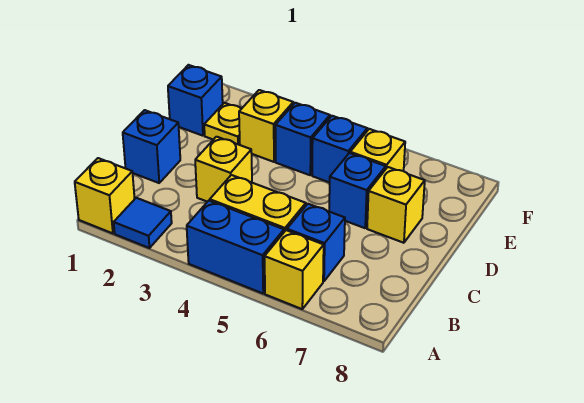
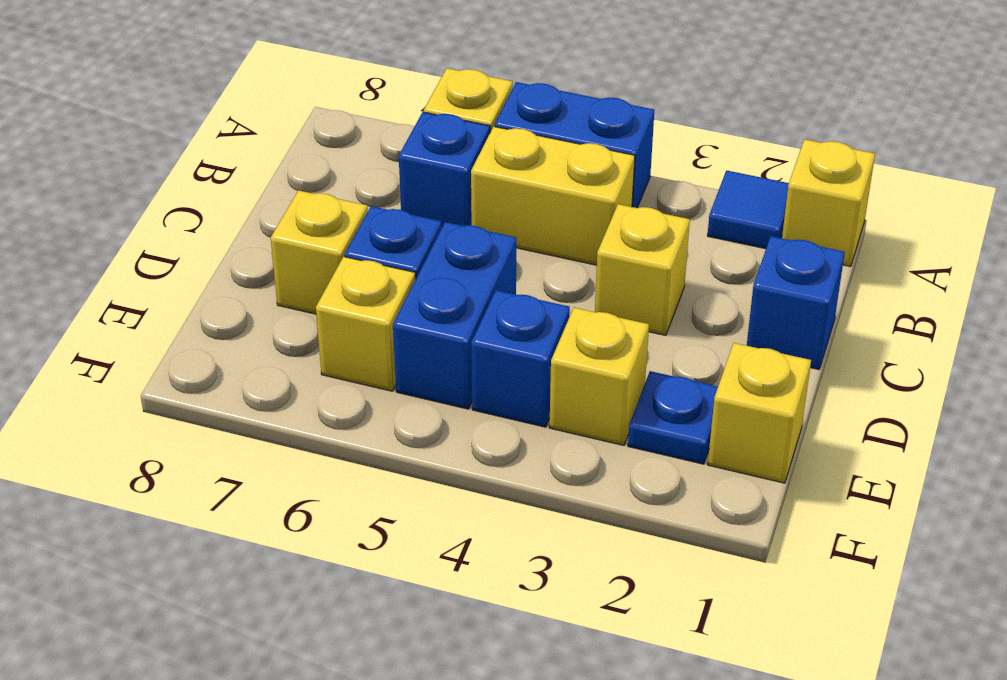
blue brick E1 level 1 -> yellow brick E1 level 1
yellow plate E2 level 1 -> blue plate E2 level 1
blue brick E5 level 1 -> blue brick D5:E5 level 1

